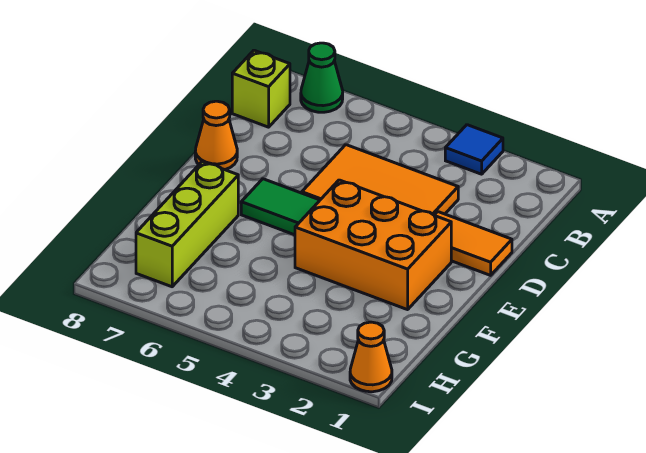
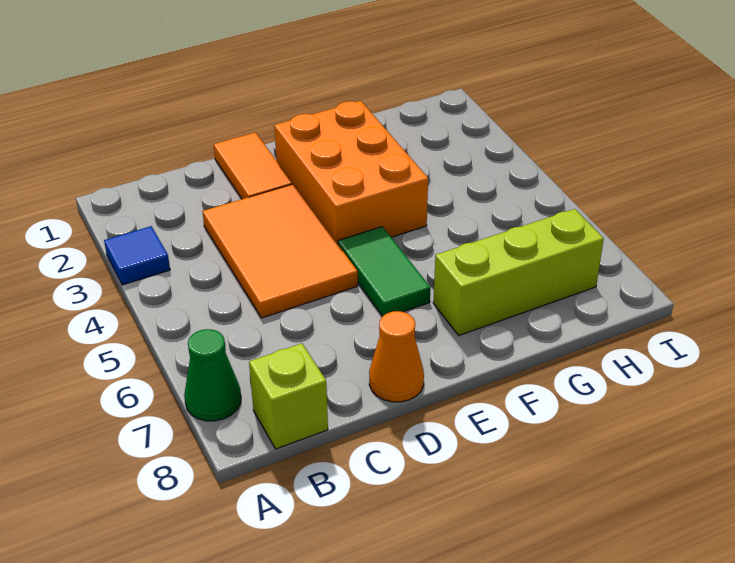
orange cone I1 level 1 -> none

